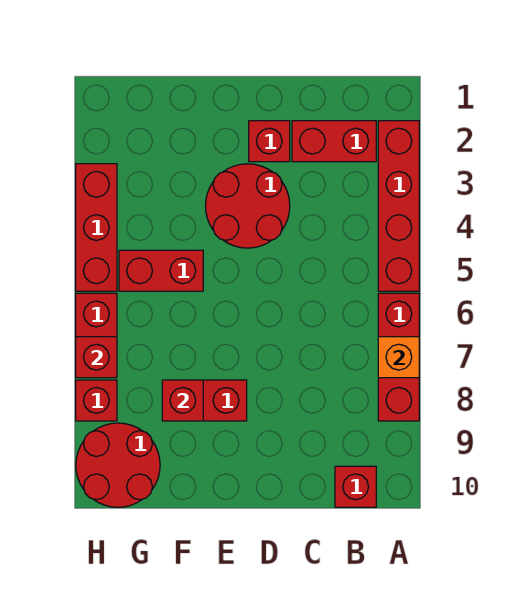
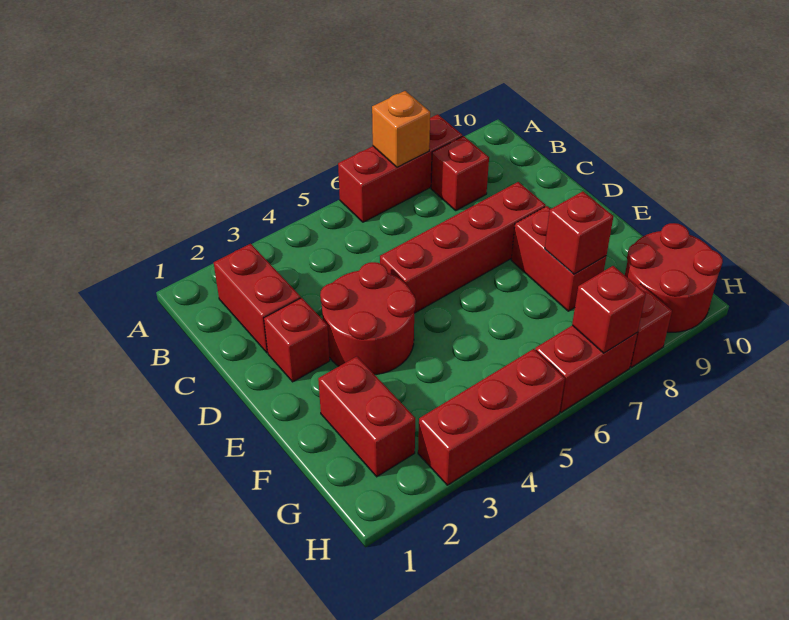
red brick A2:A5 level 1 -> red brick D5:D8 level 1
red brick B10 level 1 -> red brick B8 level 1
red brick F5:G5 level 1 -> red brick F2:G2 level 1

